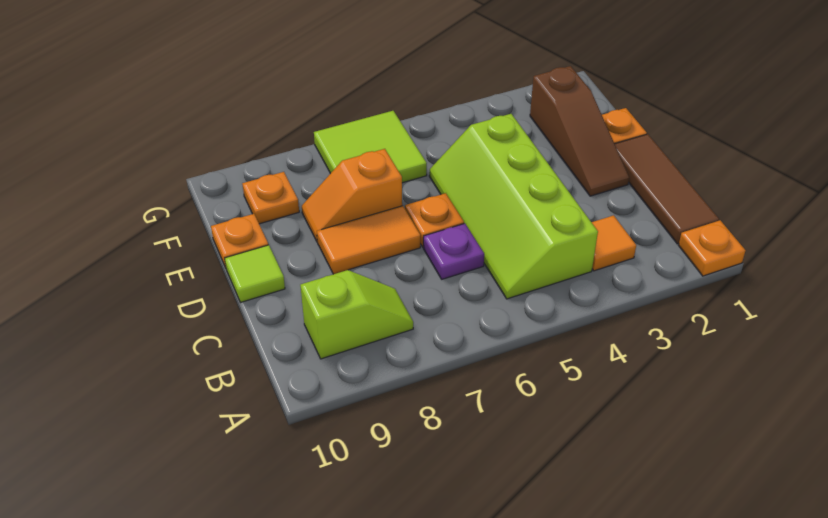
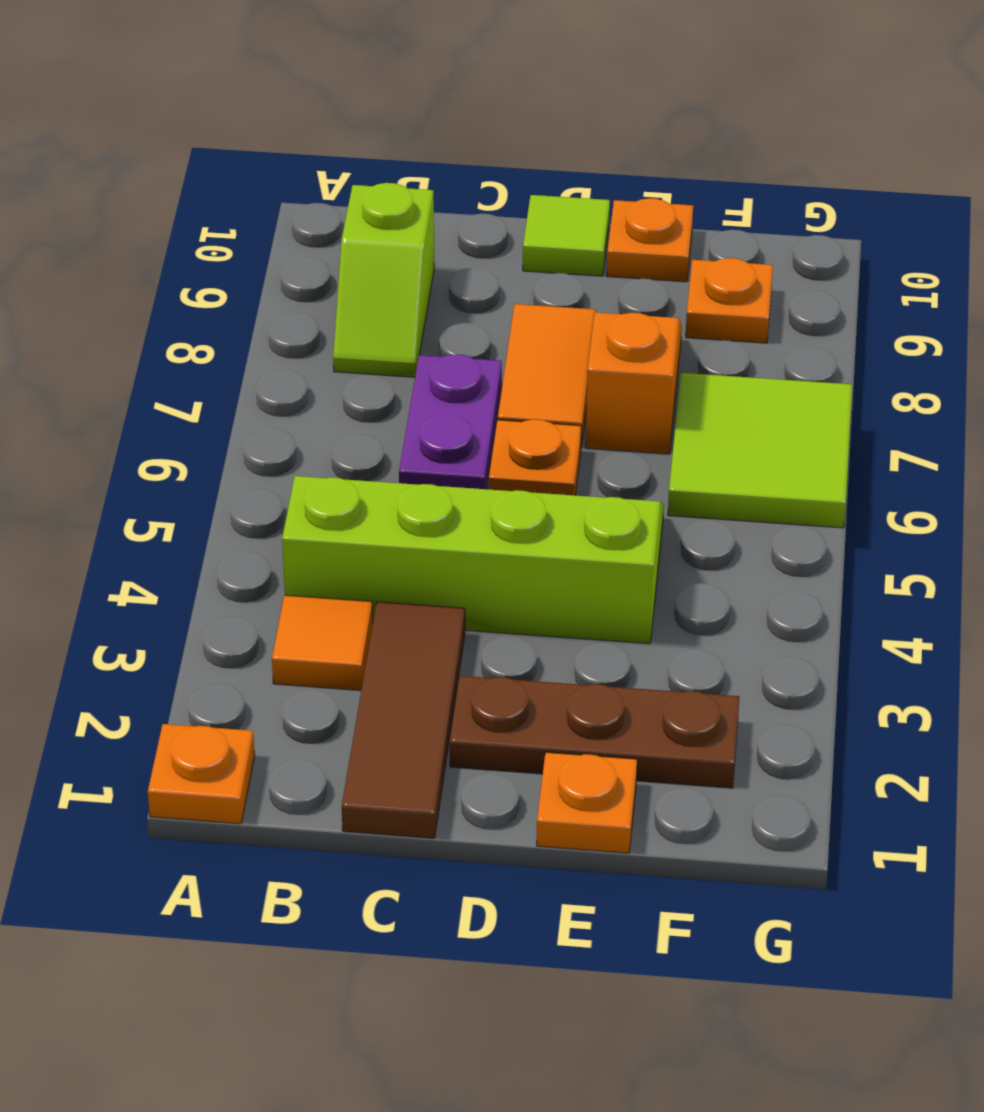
brown tile B1:D1 level 1 -> brown tile C1:C3 level 1
purple plate C6 level 1 -> purple plate C6:C7 level 1
brown slope D2:F2 level 1 top F -> brown plate D2:F2 level 1

